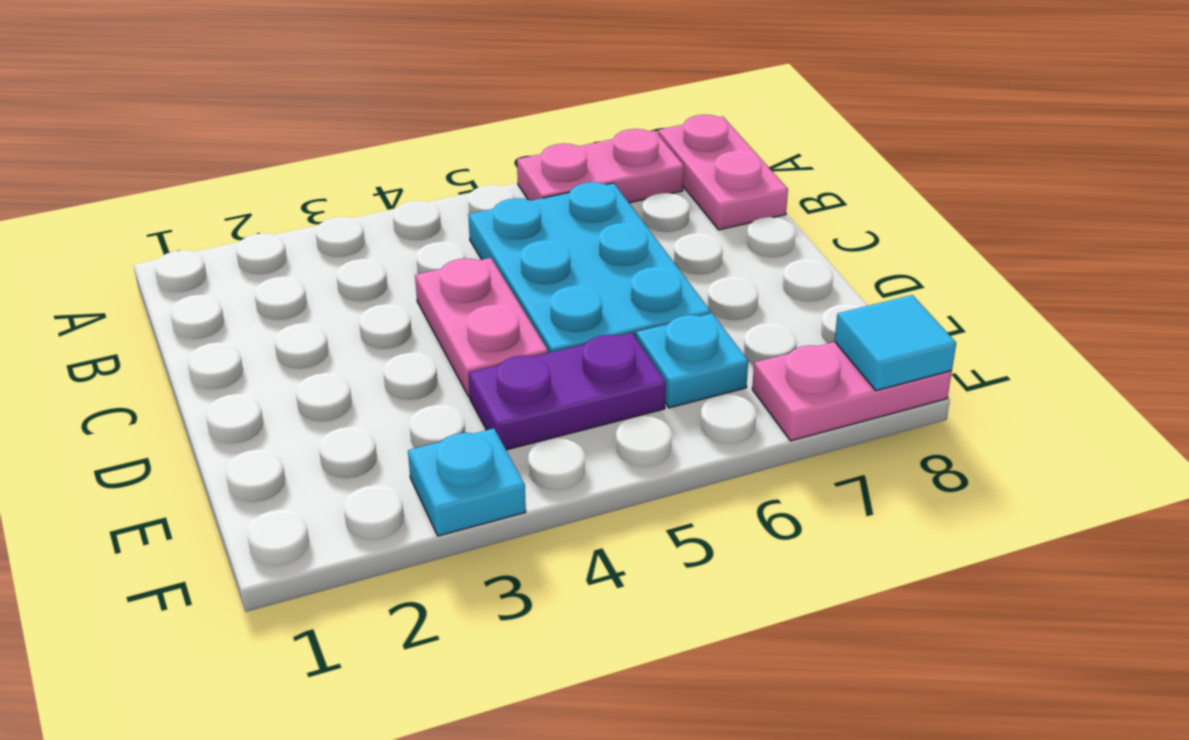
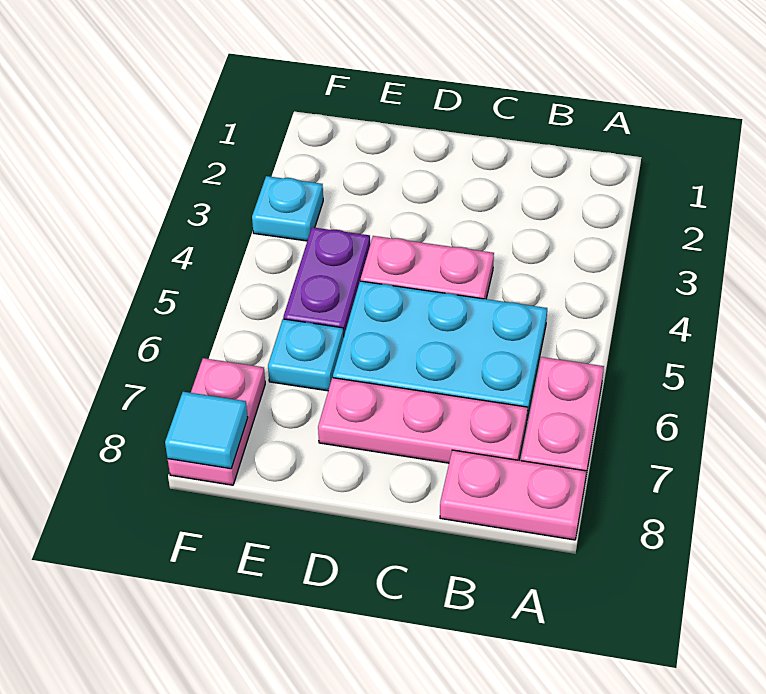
none -> pink plate B7:D7 level 1

